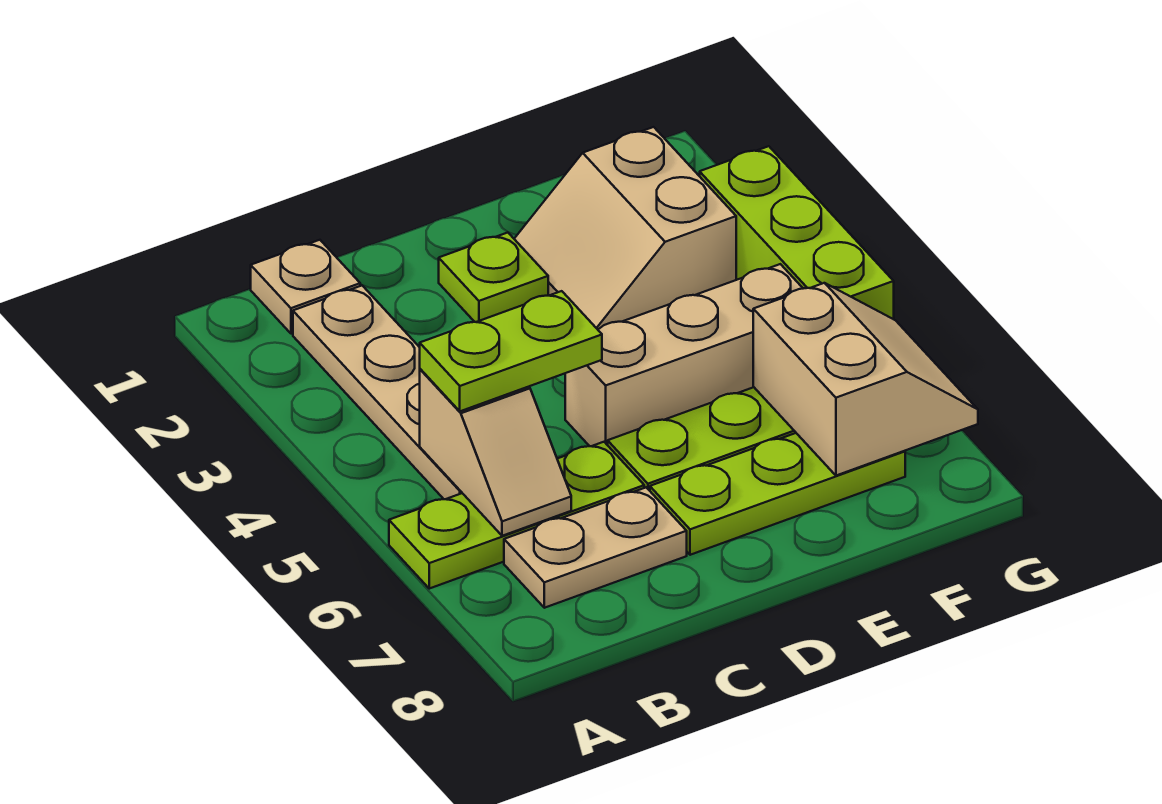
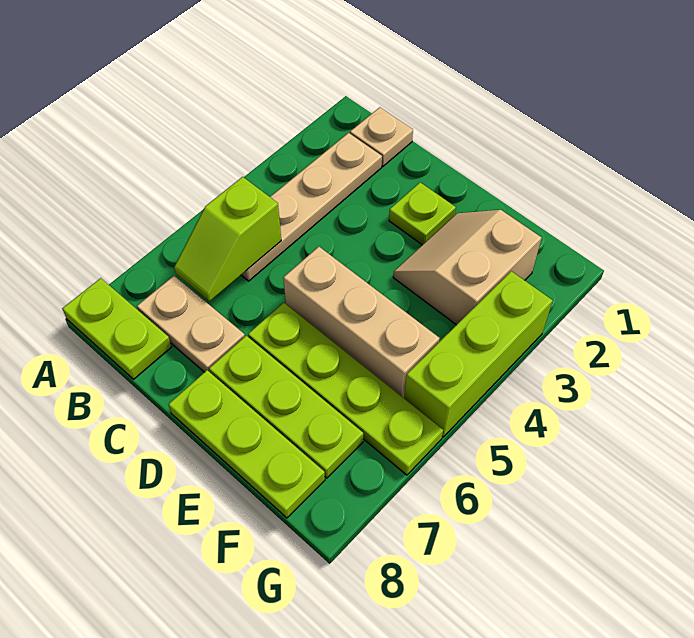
lime plate A6:C6 level 1 -> lime plate D8:F8 level 1
tan slope B5:B6 level 2 top 5 -> lime slope B5:B6 level 2 top 5
lime plate B5:C5 level 3 -> lime plate A8:B8 level 1
tan slope F6:G7 level 2 top F -> none

